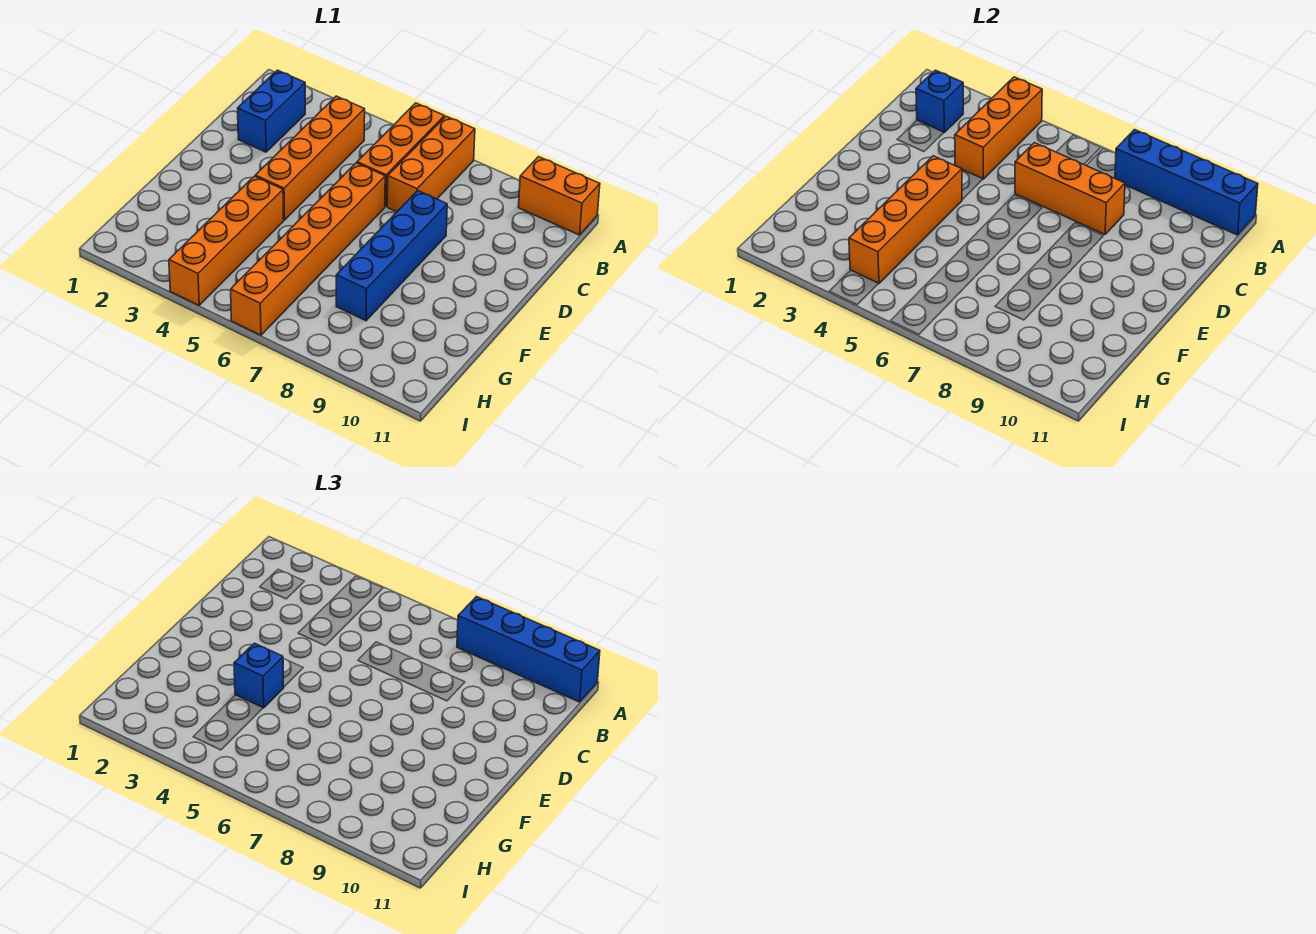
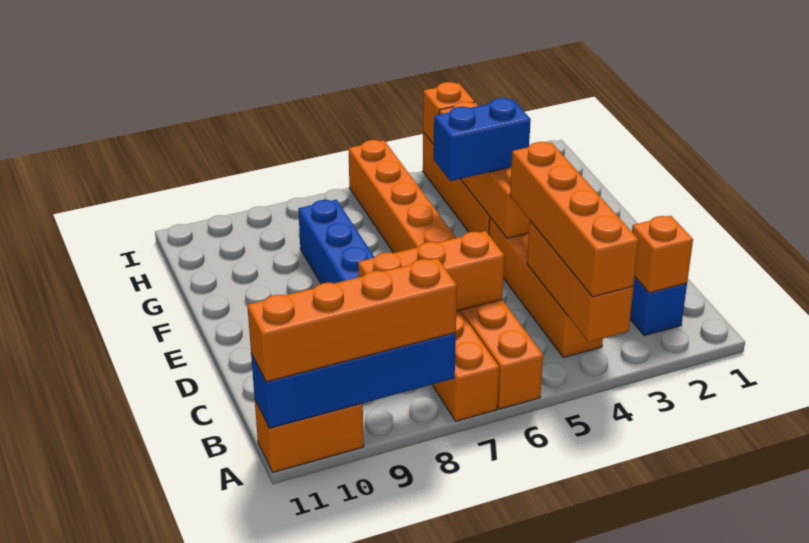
none -> orange brick A4:D4 level 3
blue brick A8:A11 level 3 -> orange brick A8:A11 level 3
blue brick B2 level 2 -> orange brick B2 level 2
blue brick F4 level 3 -> blue brick F4:F5 level 3
none -> orange brick I4 level 2

